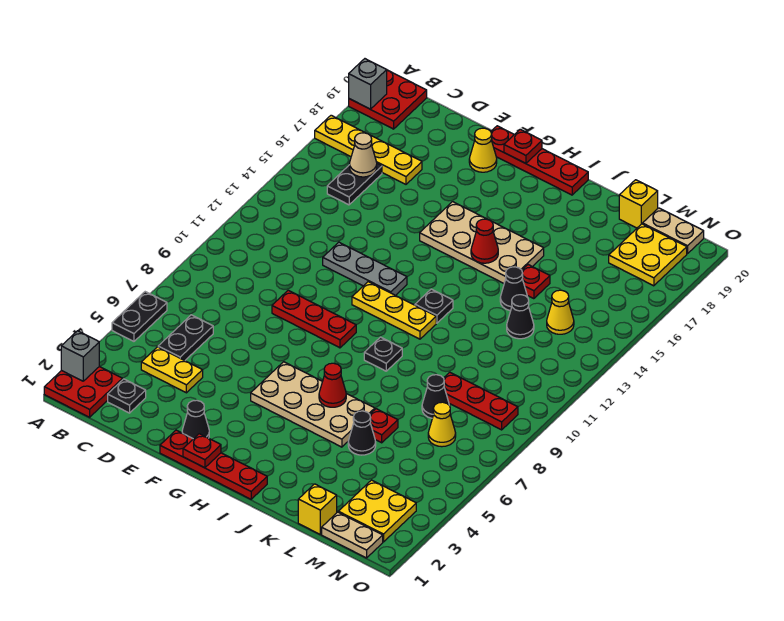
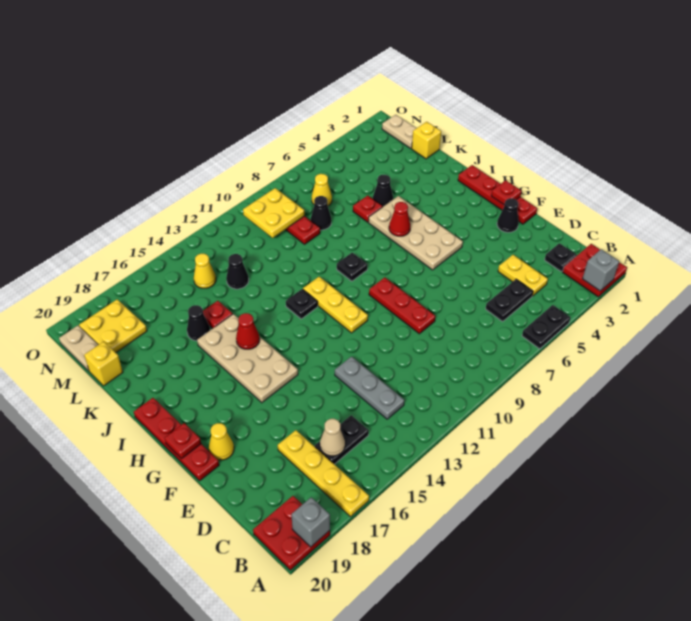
grey plate E12:G12 level 1 -> grey plate C13:E13 level 1
black cone K14 level 1 -> black cone K16 level 1
yellow plate M2:N3 level 1 -> yellow plate M9:N10 level 2

